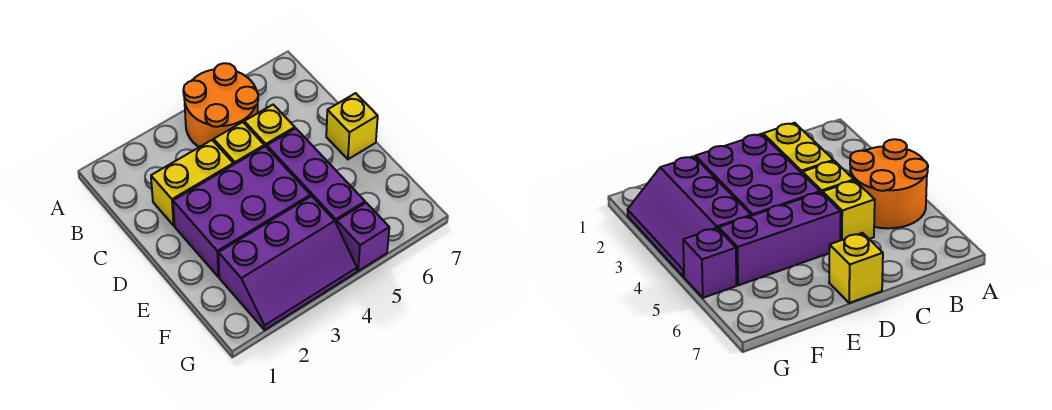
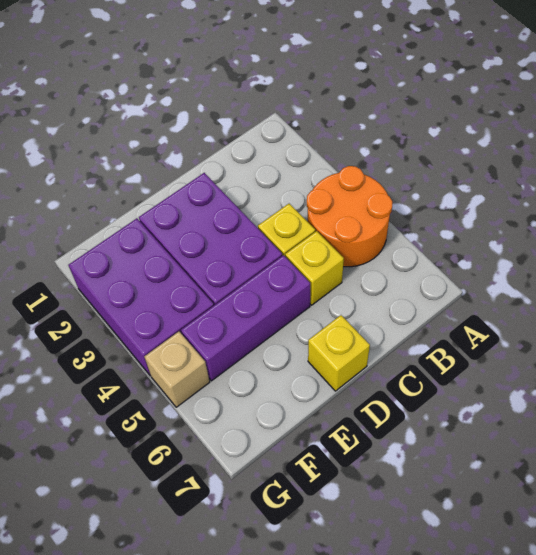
yellow brick C2:C3 level 1 -> none
purple slope F2:G4 level 1 top F -> purple brick F2:G4 level 1
purple brick G5 level 1 -> tan brick G5 level 1

